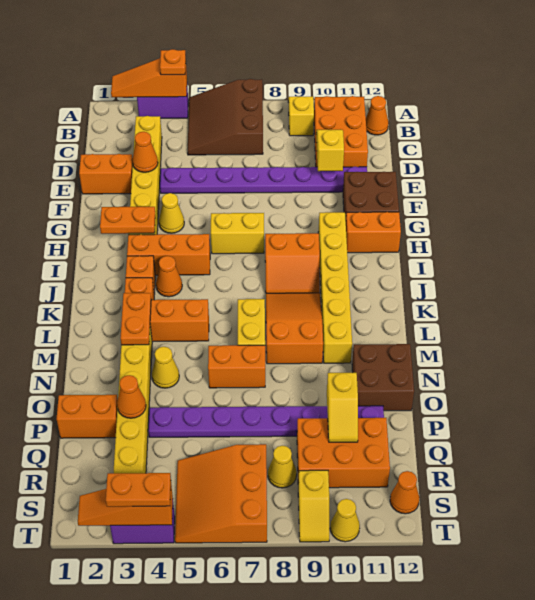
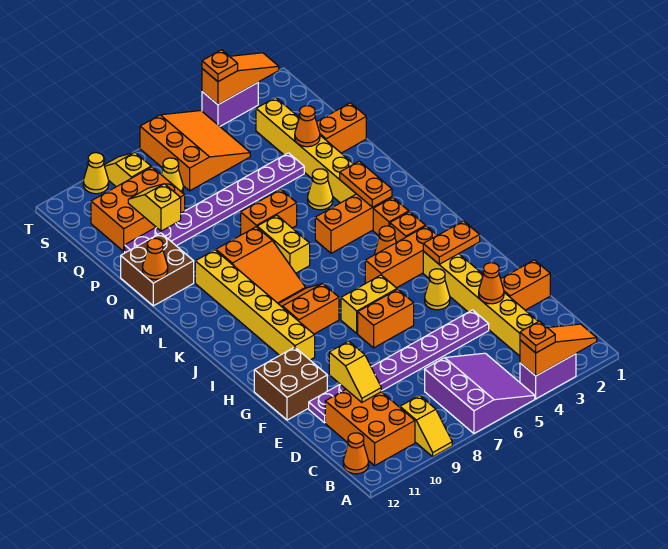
brown slope A5:C7 level 1 top 7 -> purple slope A5:C7 level 1 top 7
orange brick H11:H12 level 1 -> orange brick G6:G7 level 1
orange cone S12 level 1 -> orange cone N12 level 2
orange plate T3:T4 level 3 -> orange plate T4 level 3

